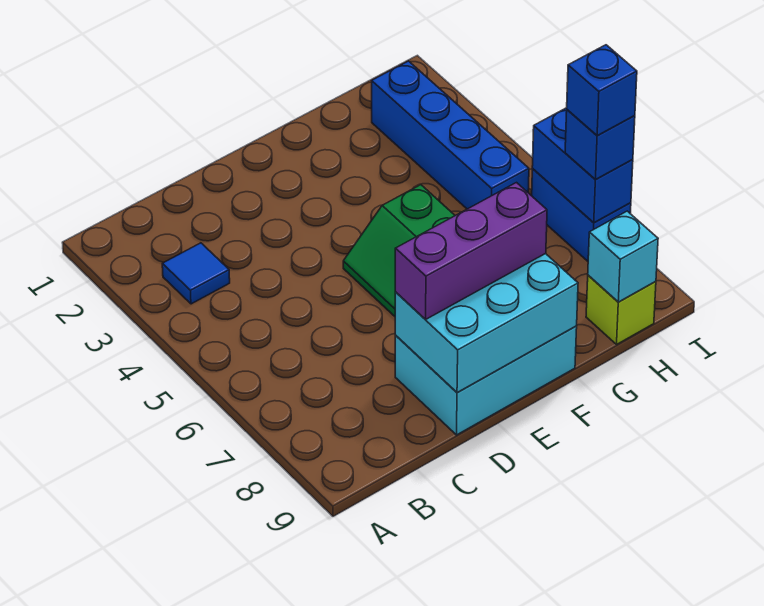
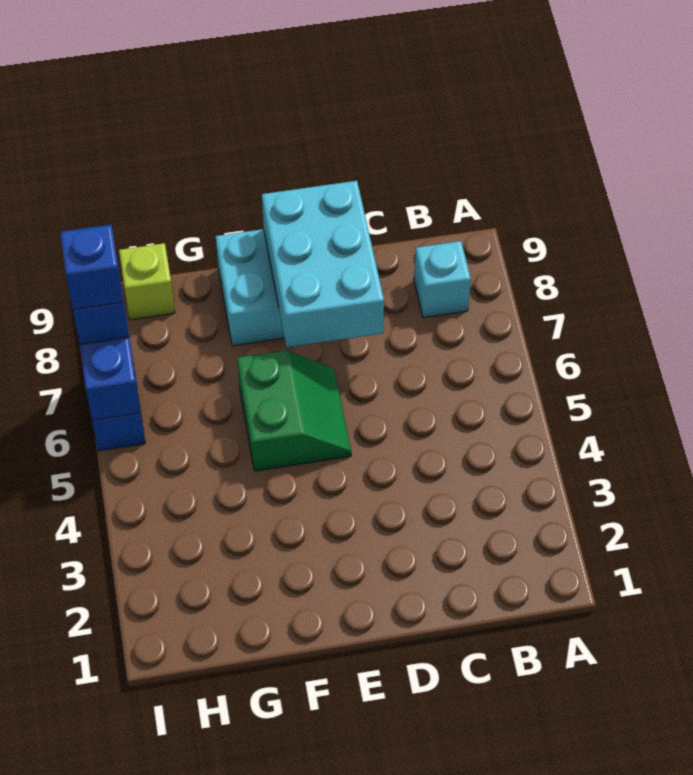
blue tile B3 level 1 -> none
cyan brick D8:F9 level 2 -> cyan brick D7:E9 level 2
purple brick D8:F8 level 3 -> none
blue brick H2:H5 level 1 -> none
cyan brick H9 level 2 -> cyan brick B8 level 1

